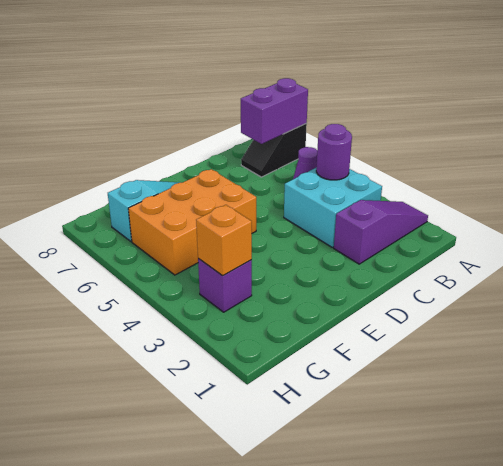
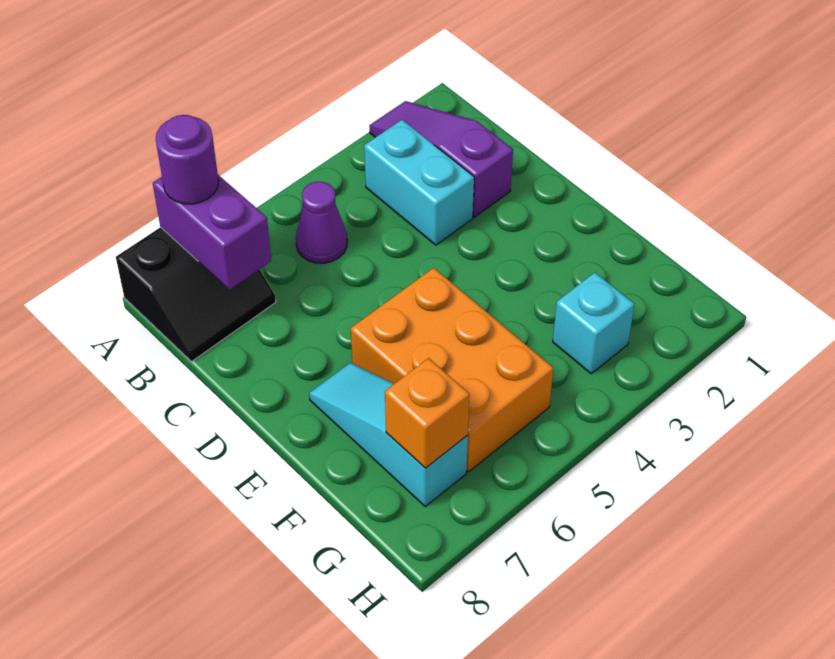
black slope A7:B7 level 1 top A -> black slope A7:B8 level 1 top A
cyan brick B3:C4 level 1 -> cyan brick B3:C3 level 1
purple round brick B4 level 2 -> purple round brick A7 level 3
purple brick G3 level 1 -> cyan brick G3 level 1
orange brick G3 level 2 -> orange brick G7 level 2

